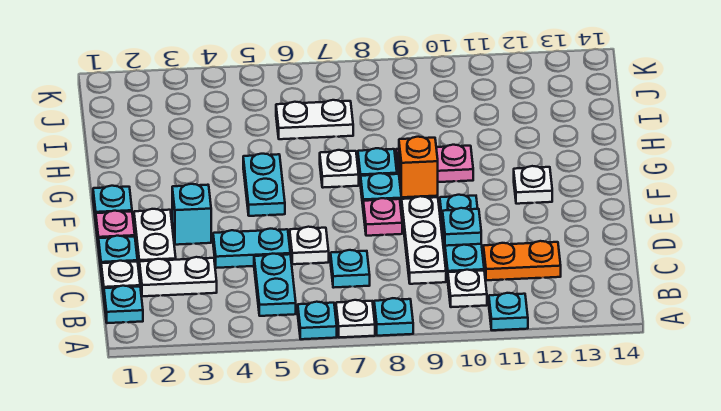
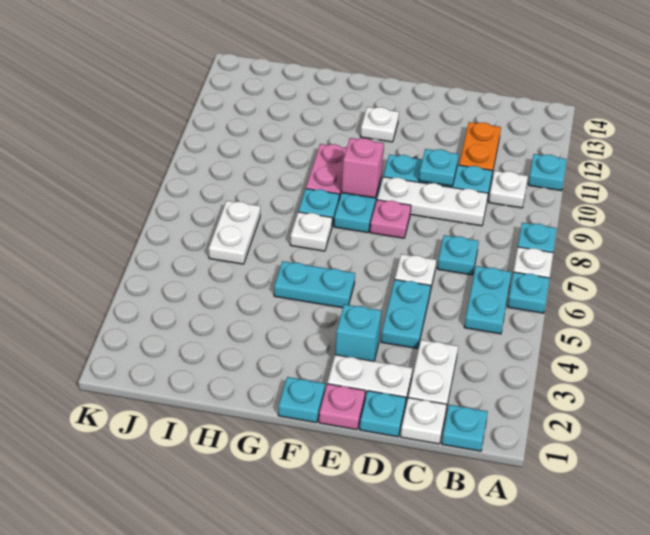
cyan plate B5:C5 level 1 -> cyan plate B5:B6 level 1
orange brick F9 level 2 -> pink brick F9 level 2

